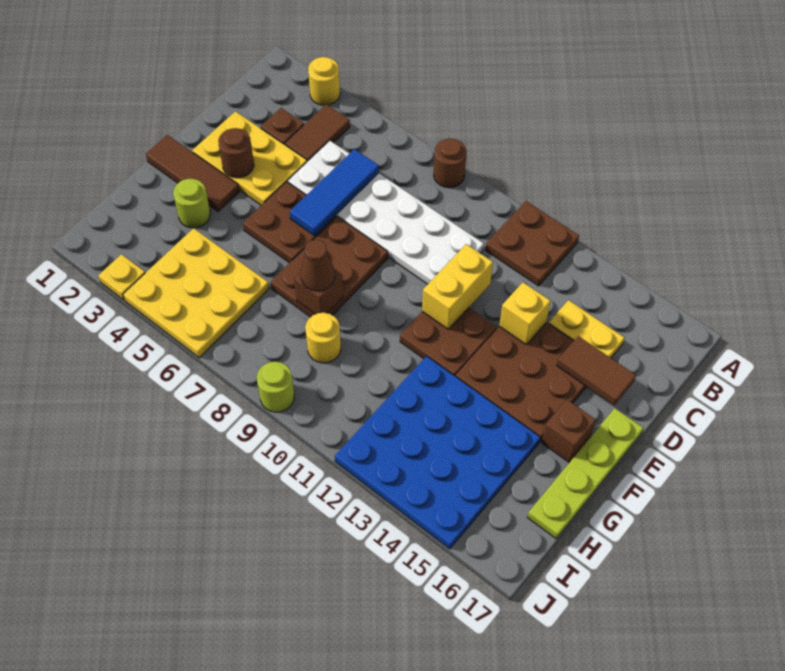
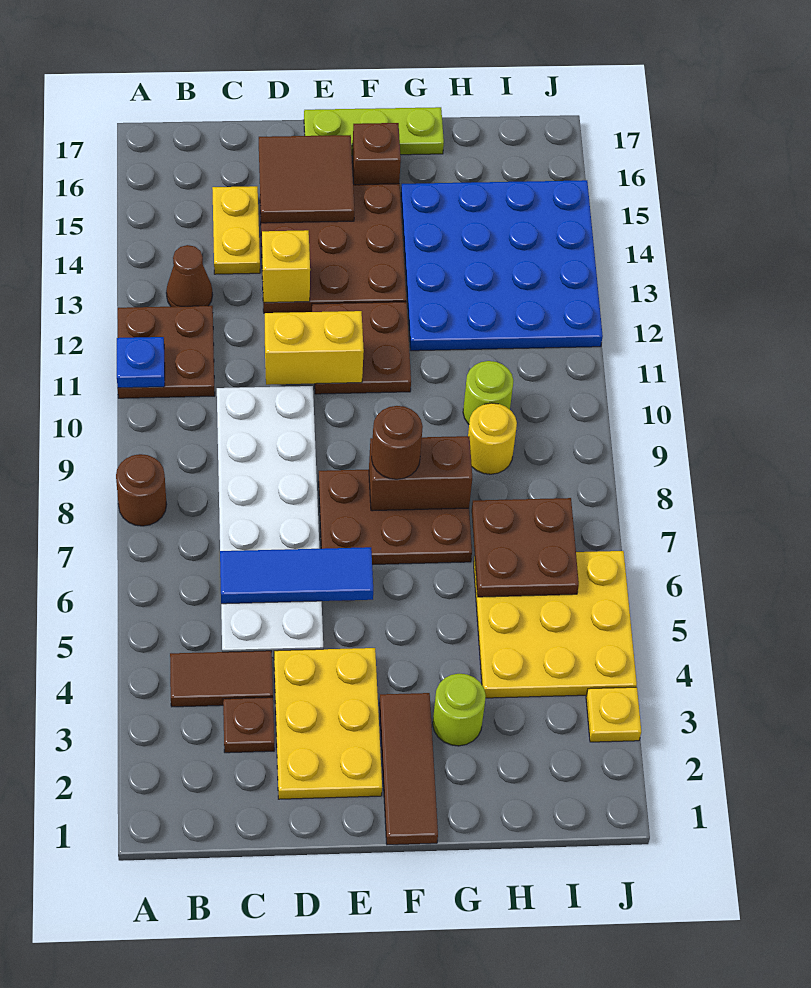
yellow round brick A3 level 1 -> none
none -> blue plate A11 level 2
brown tile D15:D16 level 2 -> brown tile D15:E16 level 2
brown round brick E3 level 2 -> brown round brick F8 level 3
brown plate E5:F6 level 1 -> brown plate H6:I7 level 2
lime plate E17:H17 level 1 -> lime plate E17:G17 level 1
brown brick G8 level 2 -> brown brick F8:G8 level 2
brown cone G8 level 3 -> brown cone B13 level 1
lime round brick J9 level 1 -> lime round brick H10 level 1

